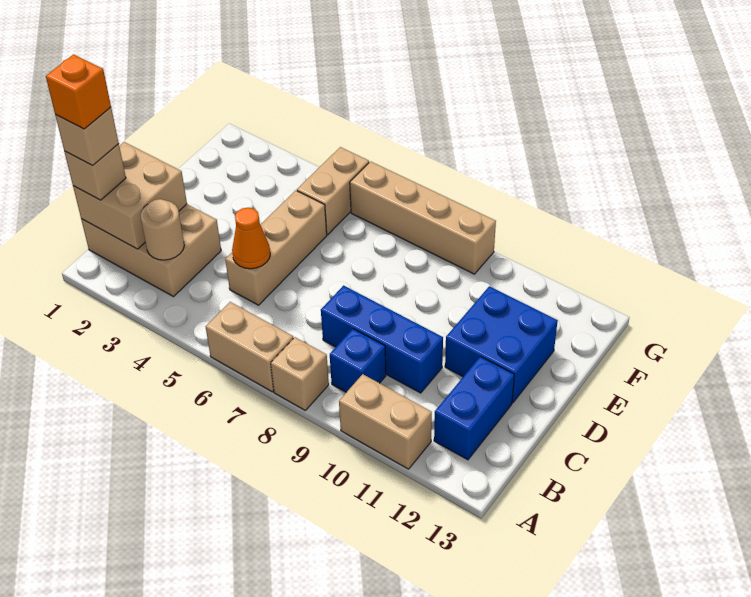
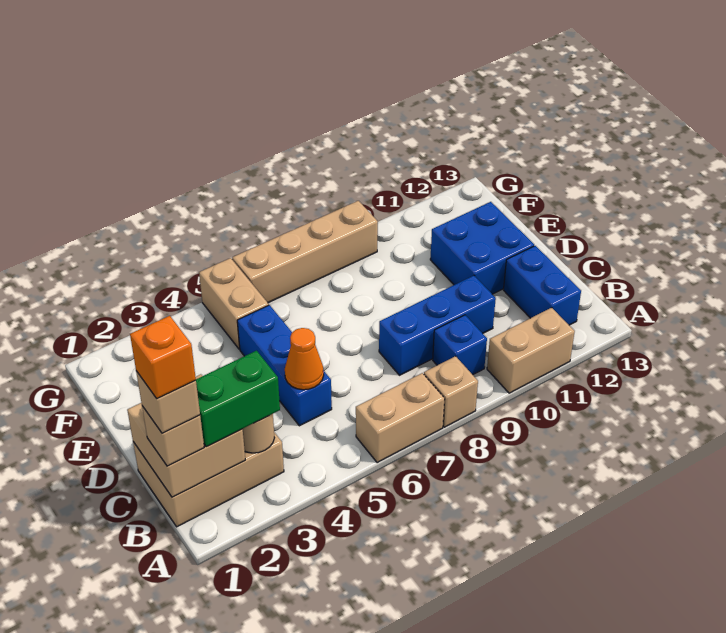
none -> green brick B2:B3 level 3
tan brick C5:E5 level 1 -> blue brick C5:E5 level 1

